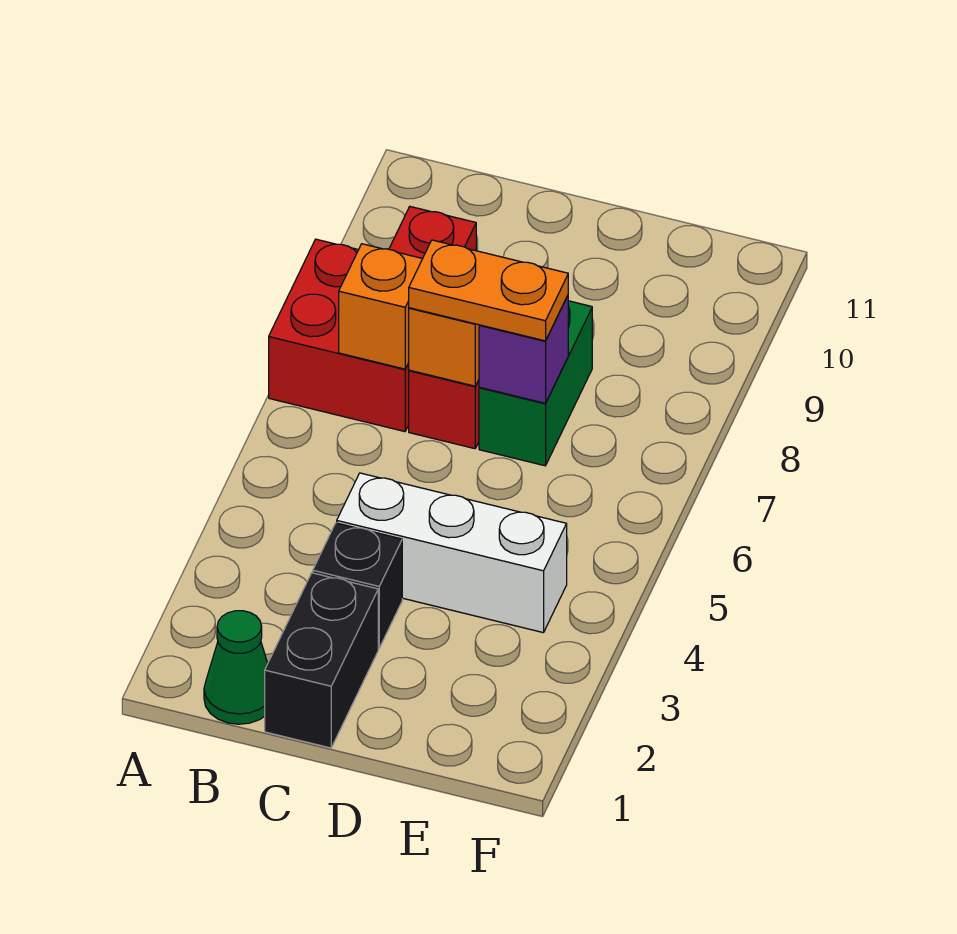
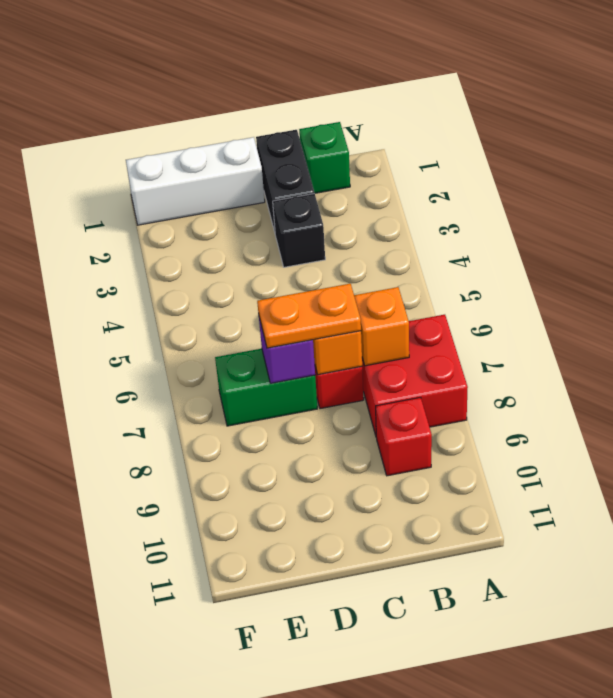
green cone B1 level 1 -> green brick B1 level 1
white brick C4:E4 level 1 -> white brick D1:F1 level 1
green brick D7:D8 level 1 -> green brick D7:E7 level 1

